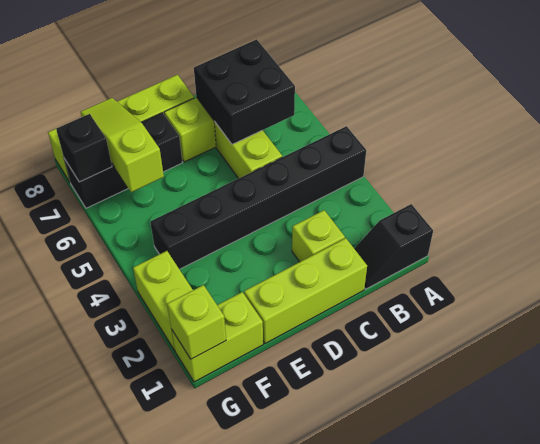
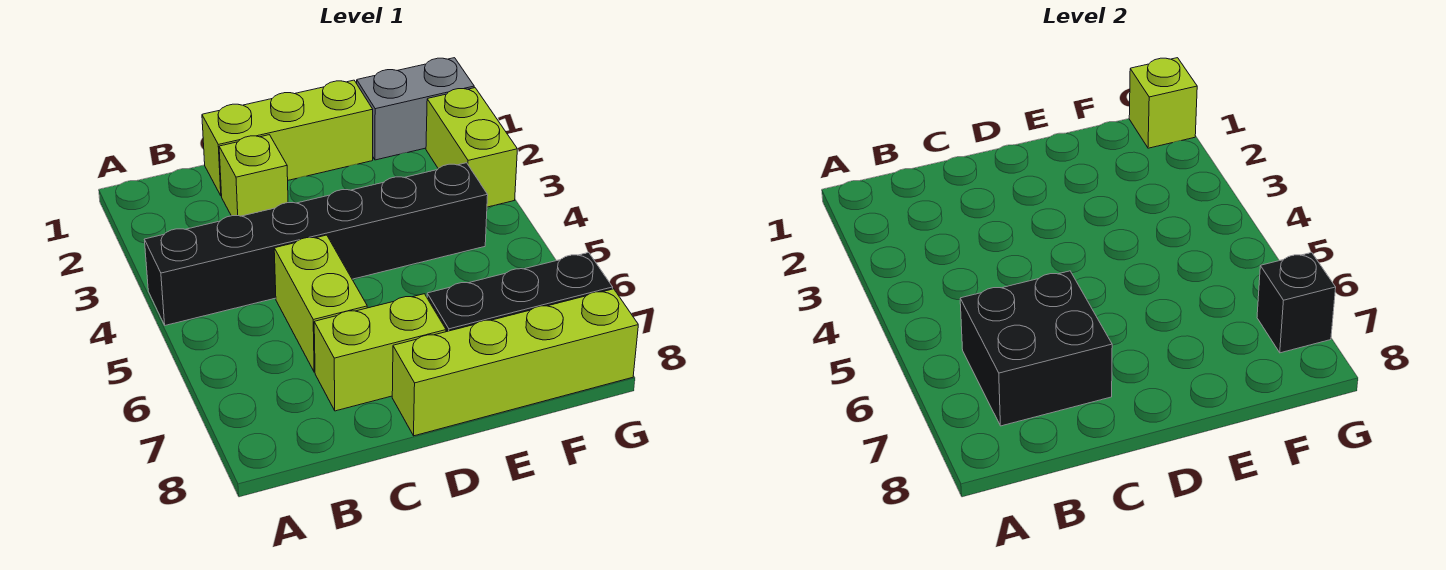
black slope A1:B1 level 1 top A -> none
lime brick F1:G1 level 1 -> grey brick F1:G1 level 1
lime slope F6:F8 level 2 top 6 -> none

